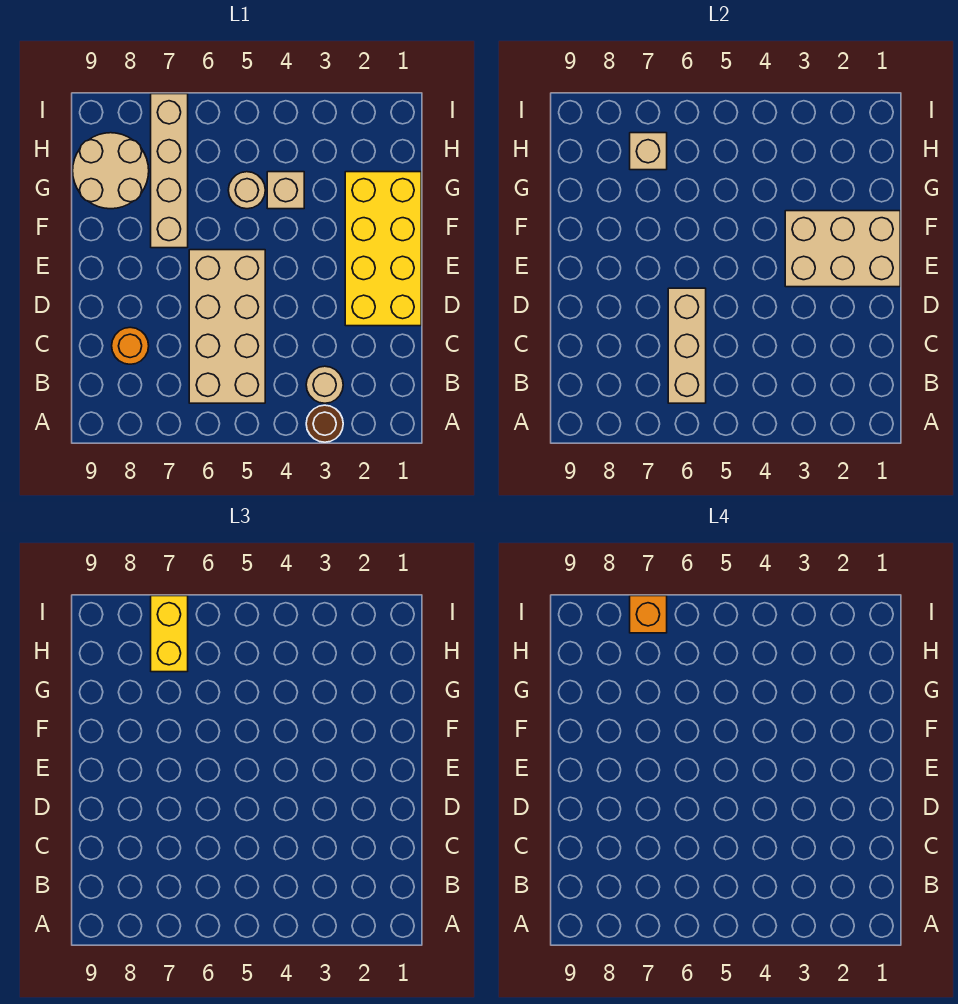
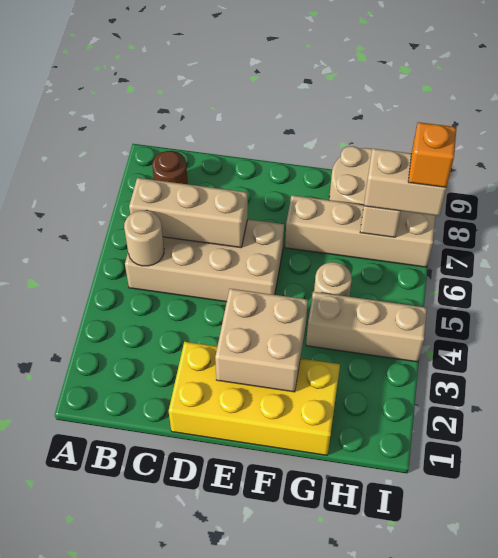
brown round brick A3 level 1 -> brown round brick B8 level 1
tan round brick B3 level 1 -> tan round brick B5 level 2
orange round brick C8 level 1 -> none
tan brick E1:F3 level 2 -> tan brick E2:F3 level 2
tan brick G4 level 1 -> tan brick G4:I4 level 1
yellow brick H7:I7 level 3 -> tan brick H7:I7 level 3

